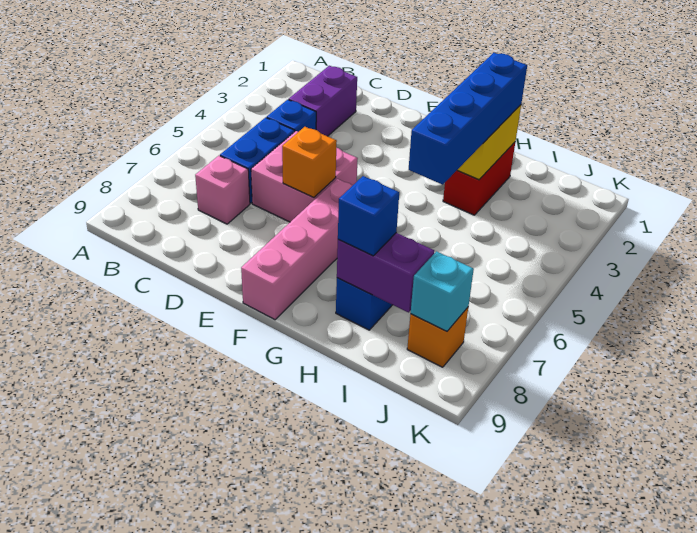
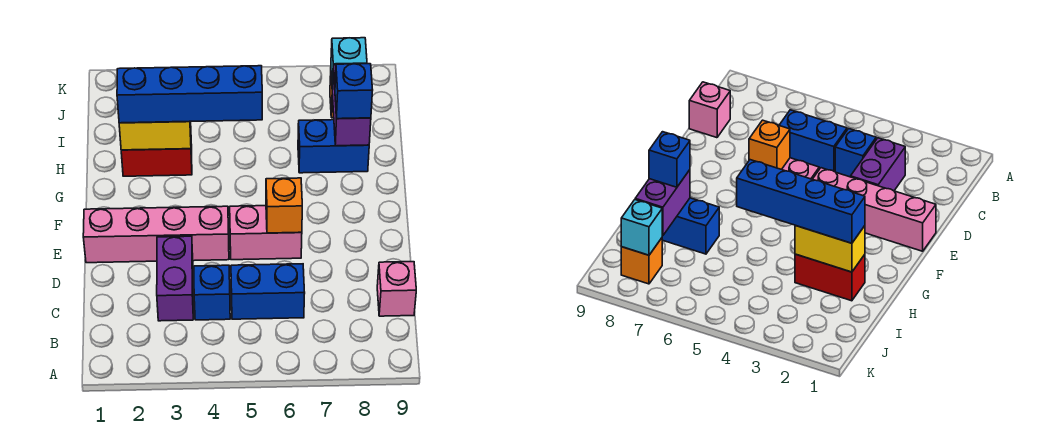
purple brick C2:C3 level 1 -> purple brick C3:D3 level 1
pink brick C7 level 1 -> pink brick C9 level 1
pink brick D5:E6 level 1 -> pink brick E5:E6 level 1
pink brick F6:F9 level 1 -> pink brick E1:E4 level 1

